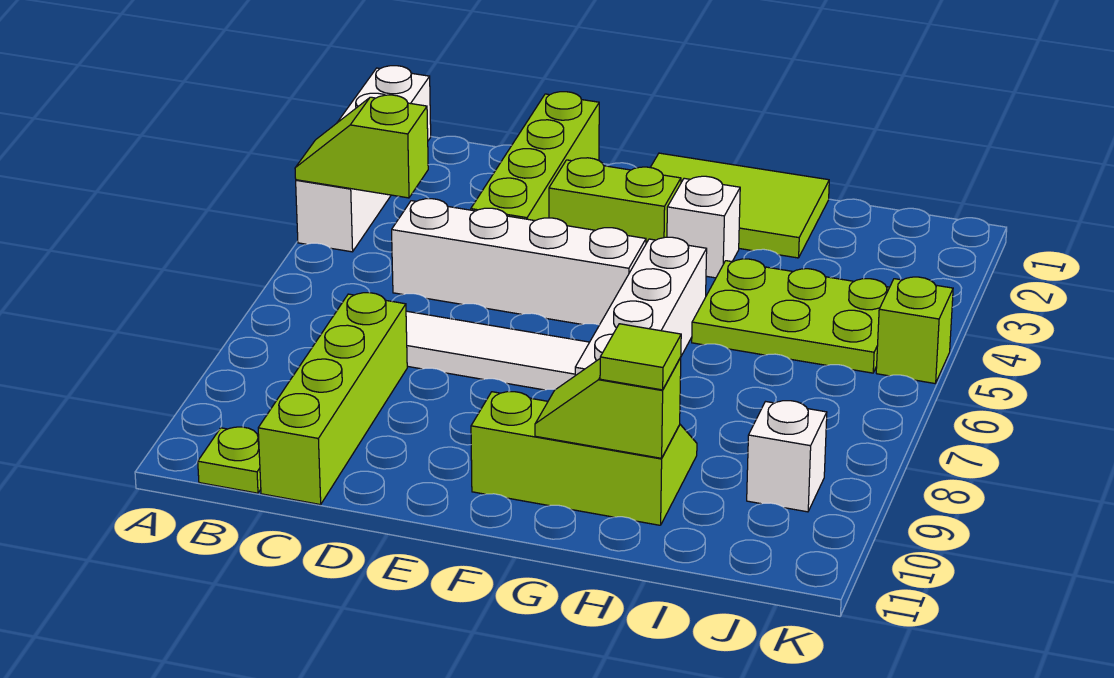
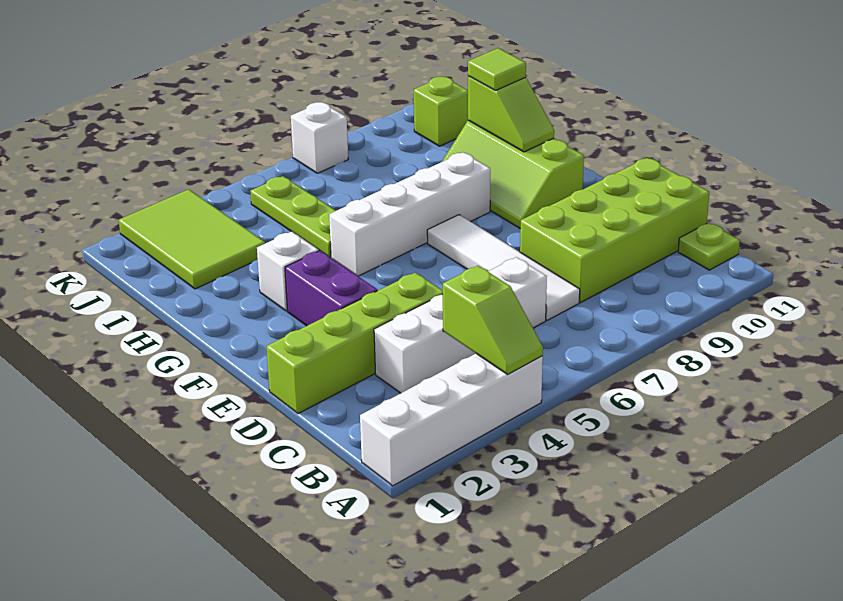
white brick C5:F5 level 1 -> white brick C3:C6 level 1
lime brick C8:C11 level 1 -> lime brick C8:D11 level 1
lime brick E3:F3 level 1 -> purple brick E3:F3 level 1
lime tile F1:H2 level 1 -> lime tile I2:K3 level 1
lime plate H4:J5 level 1 -> lime plate H5:J5 level 1
white brick J9 level 1 -> white brick K7 level 1
lime brick K5 level 1 -> lime brick J10 level 1

